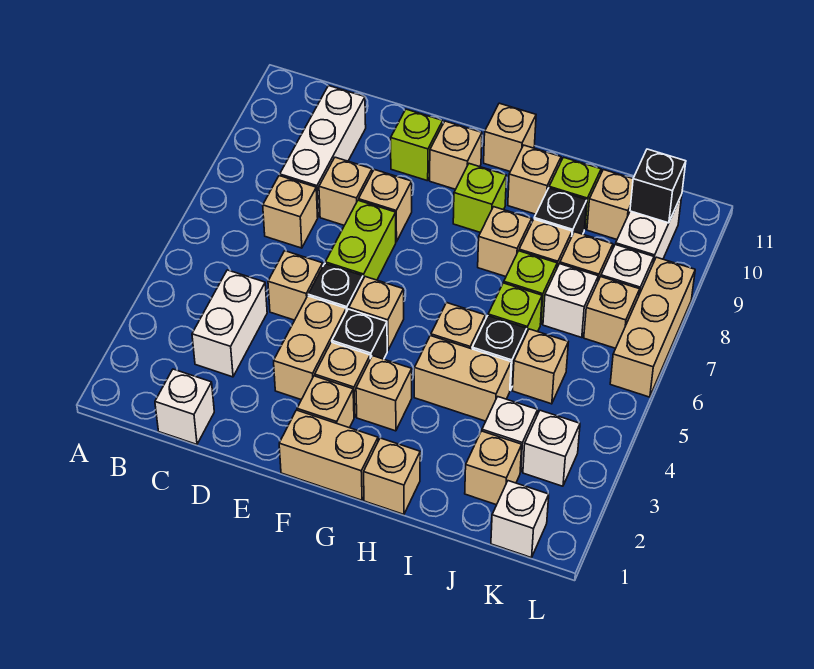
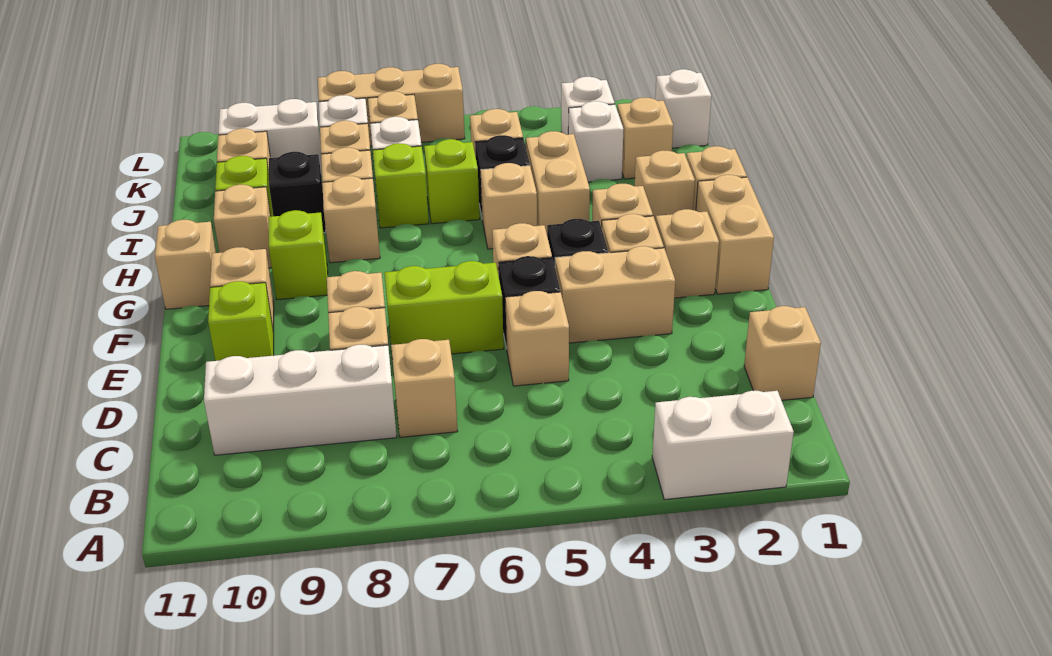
white brick C1 level 1 -> tan brick C1 level 1
white brick C3:C4 level 1 -> white brick A2:A3 level 1
none -> tan brick H2 level 1
black brick K10 level 2 -> none

